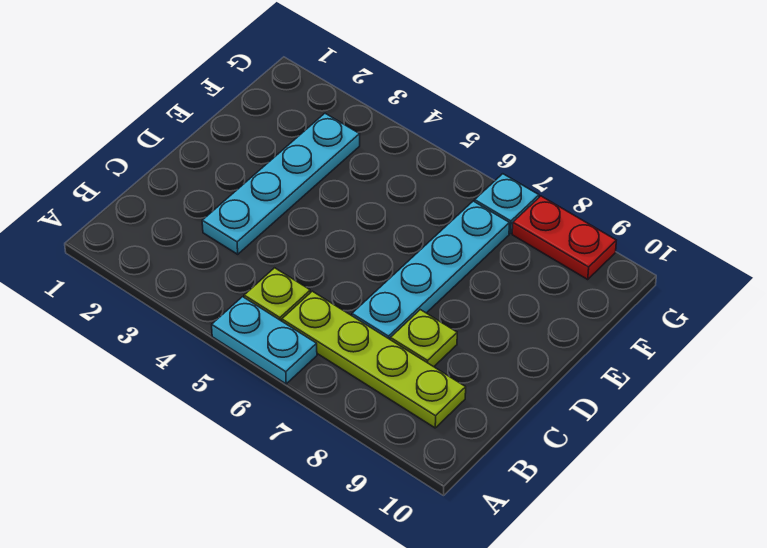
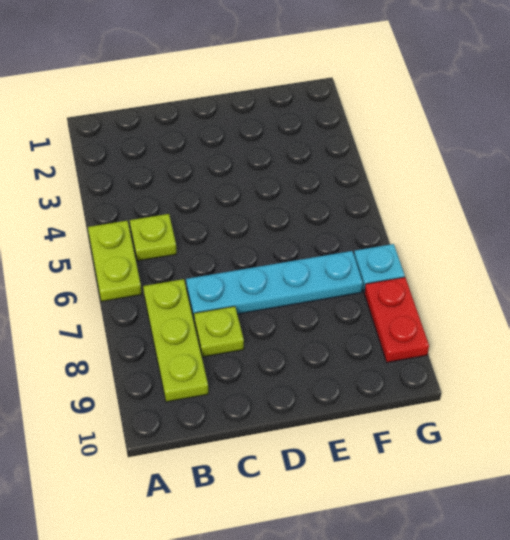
cyan plate A5:A6 level 1 -> lime plate A5:A6 level 1
lime plate B6:B9 level 1 -> lime plate B7:B9 level 1
cyan plate C3:F3 level 1 -> none

